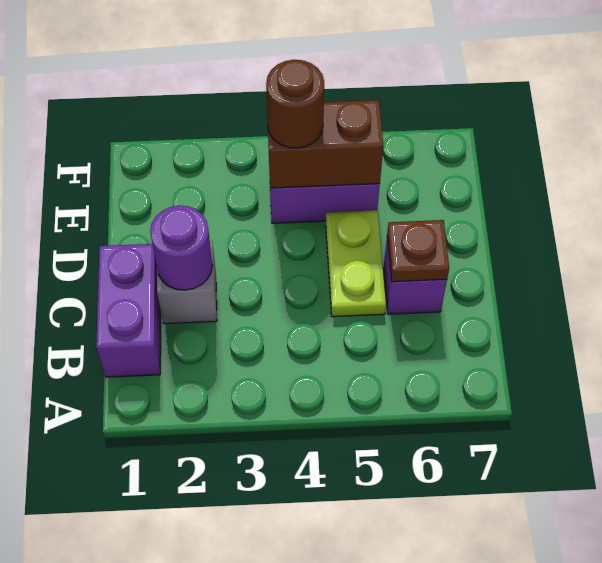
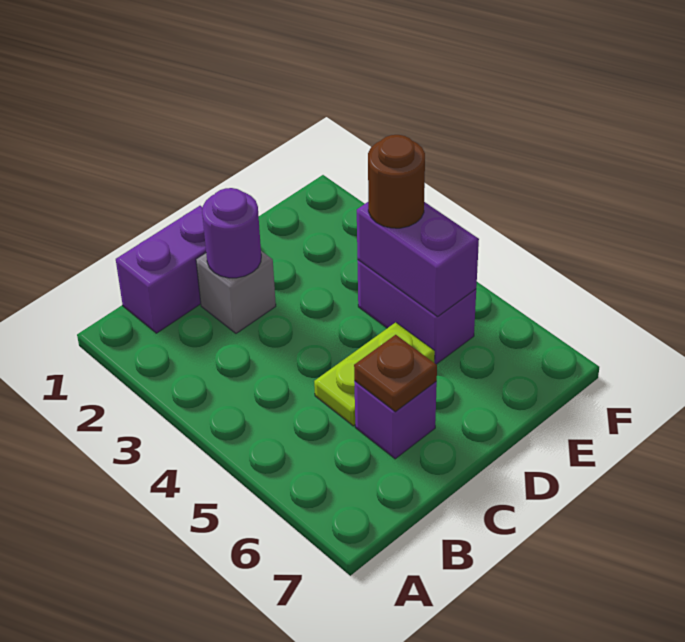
brown brick E4:E5 level 2 -> purple brick E4:E5 level 2

